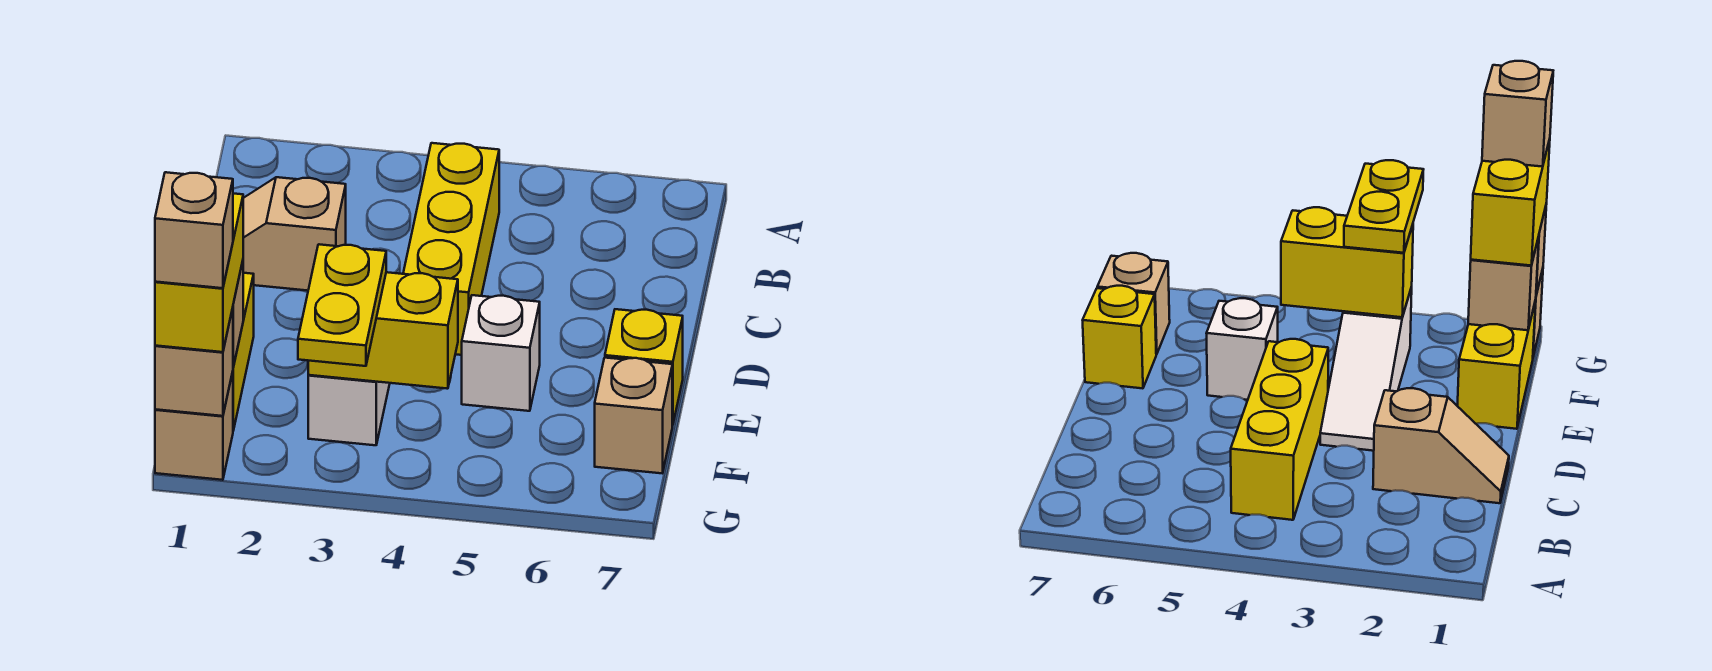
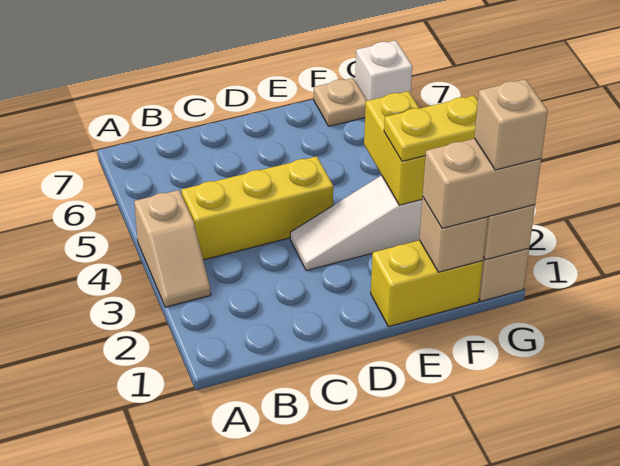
tan slope C1:C2 level 1 top 2 -> tan slope A3:A4 level 1 top 4
white brick E5 level 1 -> white brick G7 level 1
yellow brick E7 level 1 -> none
yellow brick F1:G1 level 3 -> tan brick F1:G1 level 3
tan brick F7 level 1 -> tan plate F7 level 1

